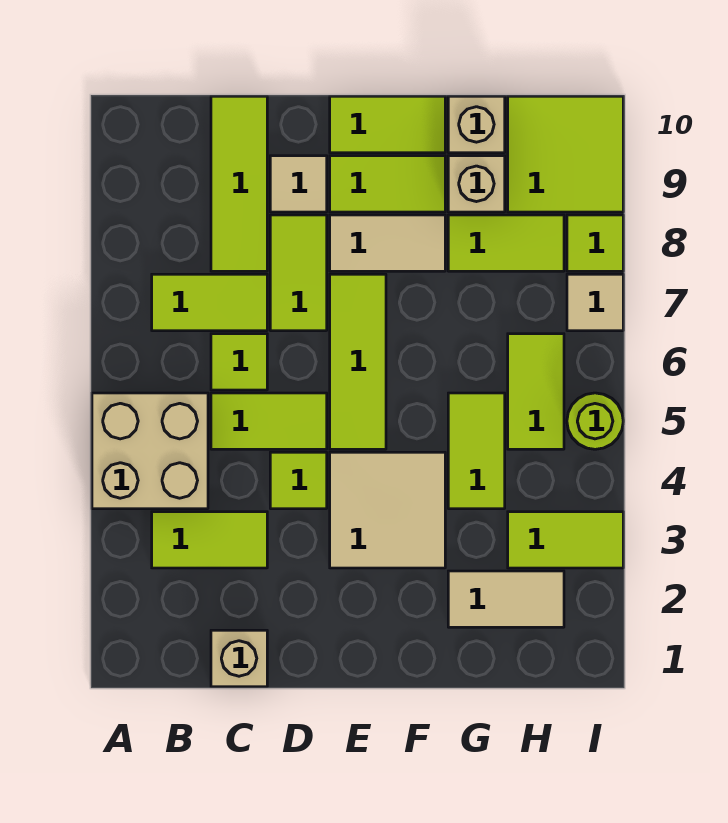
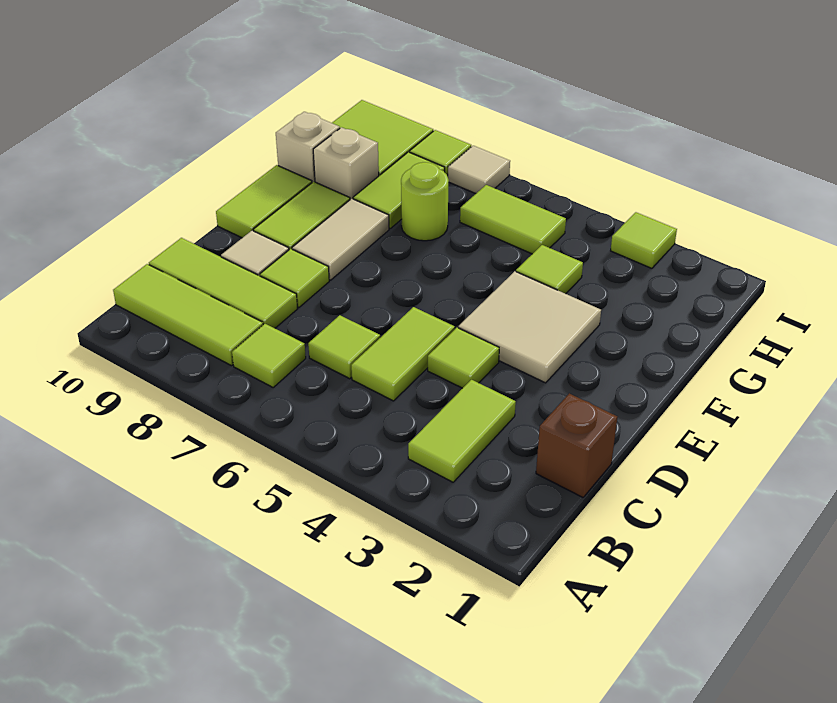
tan brick A4:B5 level 1 -> none
lime tile B7:C7 level 1 -> lime tile B7 level 1
tan brick C1 level 1 -> brown brick C1 level 1
lime tile D7:D8 level 1 -> lime tile D8 level 1
lime tile E5:E7 level 1 -> lime tile B8:B10 level 1
tan tile G2:H2 level 1 -> none
lime tile G4:G5 level 1 -> lime tile G4 level 1
lime tile H3:I3 level 1 -> lime tile I3 level 1
lime round brick I5 level 1 -> lime round brick G7 level 1

